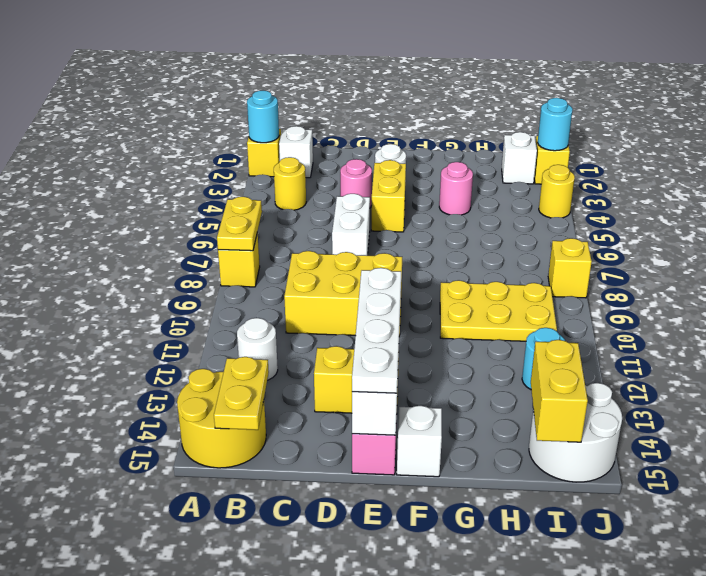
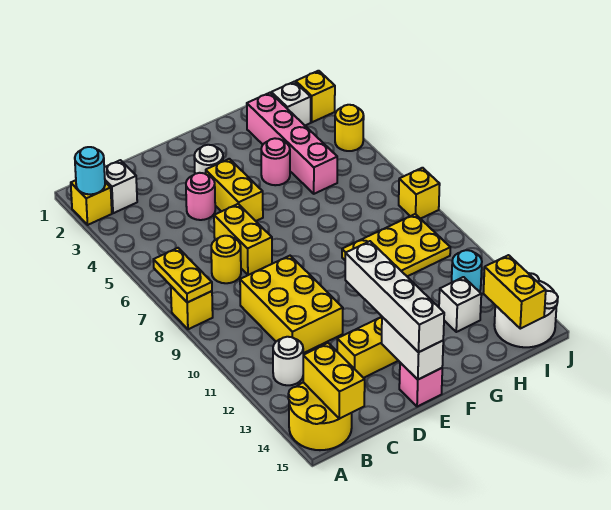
yellow round brick B4 level 1 -> yellow round brick C7 level 1
yellow plate B14:B15 level 2 -> yellow brick B14:B15 level 2
yellow brick C9:E10 level 1 -> yellow brick C9:D11 level 1
white brick D6:D7 level 1 -> yellow brick D6:D7 level 1
white plate E12:E15 level 3 -> white brick E12:E15 level 3
white brick F15 level 1 -> white brick H13 level 1
none -> pink brick H2:H5 level 1
cyan round brick J2 level 2 -> none

